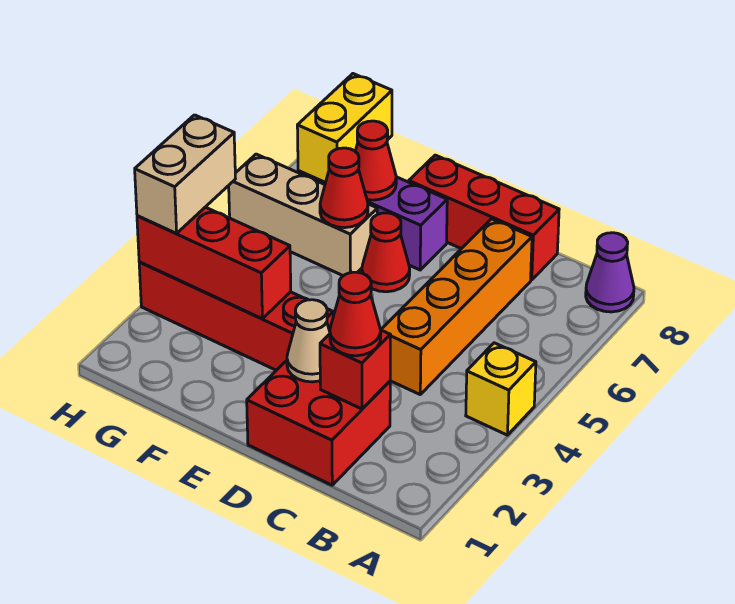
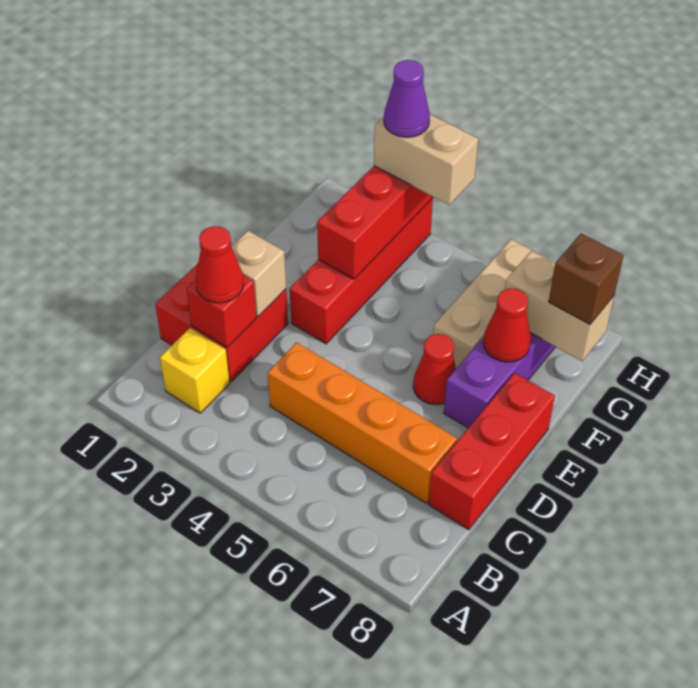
yellow brick A4 level 1 -> yellow brick B2 level 1
purple cone A8 level 1 -> purple cone H3 level 4
tan cone D2 level 2 -> tan brick D2 level 2
red cone F6 level 2 -> none
yellow brick G7:G8 level 2 -> tan brick G7:G8 level 2
none -> brown brick G8 level 3

